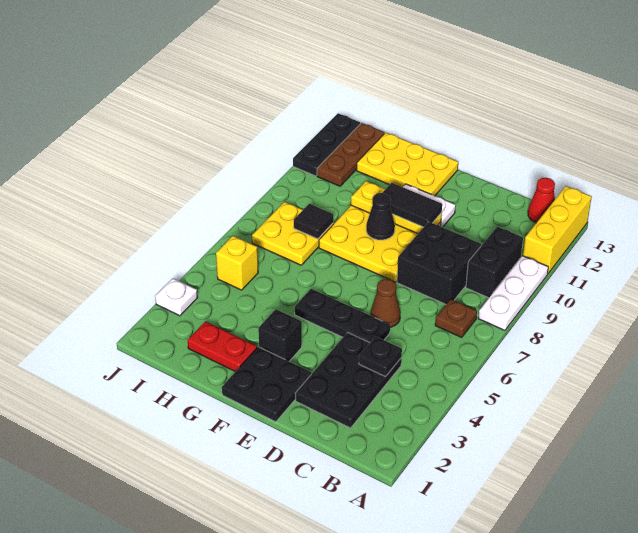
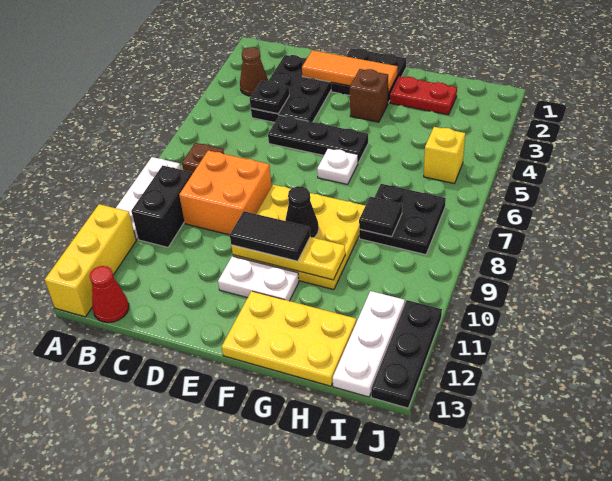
black brick C8:D9 level 1 -> orange brick C8:D9 level 1
none -> orange tile D2:F2 level 2
brown cone D6 level 1 -> brown cone B3 level 1
black brick F3 level 1 -> brown brick F3 level 1
yellow plate H7:I8 level 1 -> black plate H7:I8 level 1
brown plate I11:I13 level 1 -> white plate I11:I13 level 1
white plate J3 level 1 -> white plate F6 level 1

